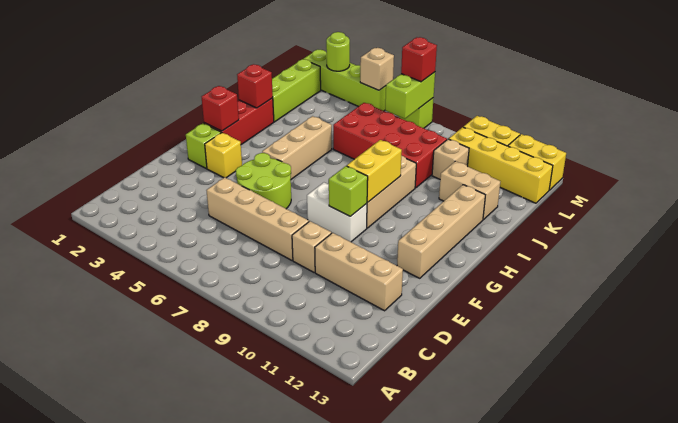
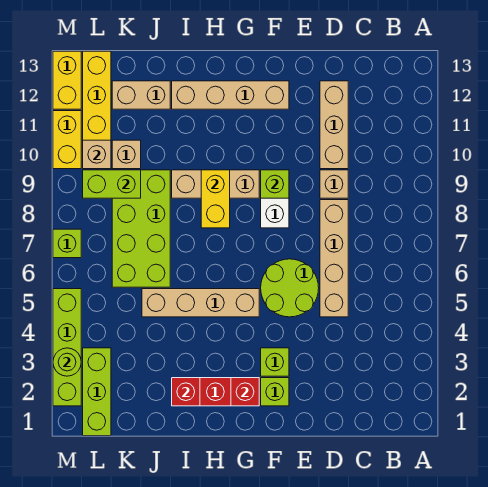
yellow brick F3 level 1 -> lime brick F3 level 1
tan brick G5:I5 level 1 -> tan brick G5:J5 level 1
yellow brick G9:H9 level 2 -> yellow brick H8:H9 level 2
lime brick J2:L2 level 1 -> lime brick L1:L3 level 1
red brick J6:K9 level 1 -> lime brick J6:K9 level 1
tan brick J11:J12 level 1 -> tan brick J12:K12 level 1
lime brick L7:M7 level 2 -> lime brick K9:L9 level 2
tan brick M5 level 2 -> tan brick L10 level 2
red brick M7 level 3 -> none

